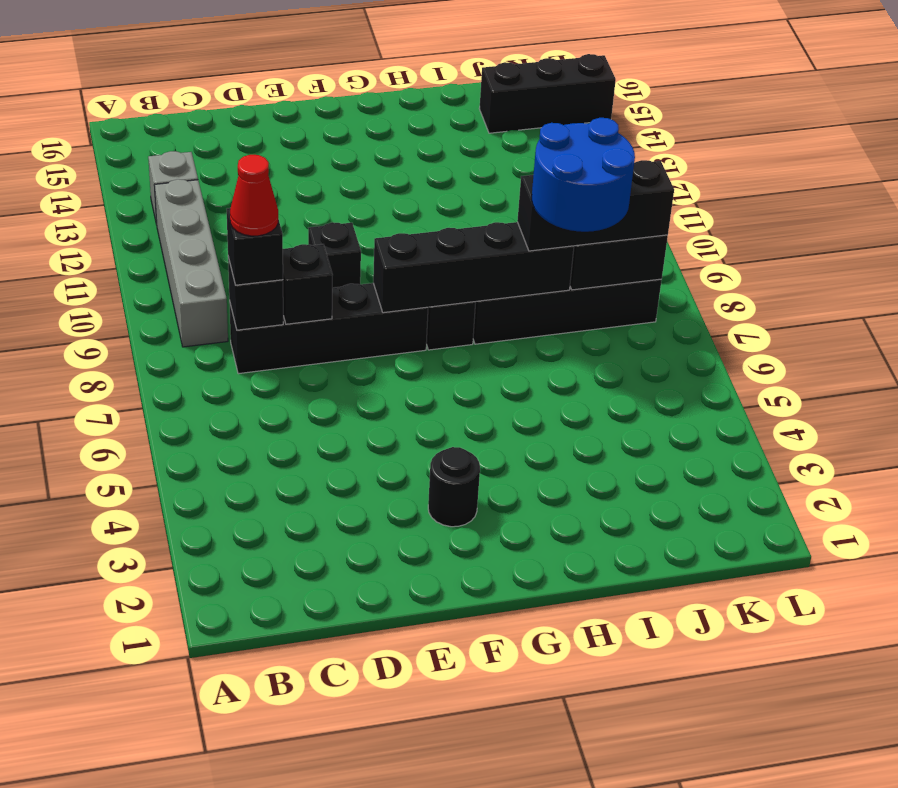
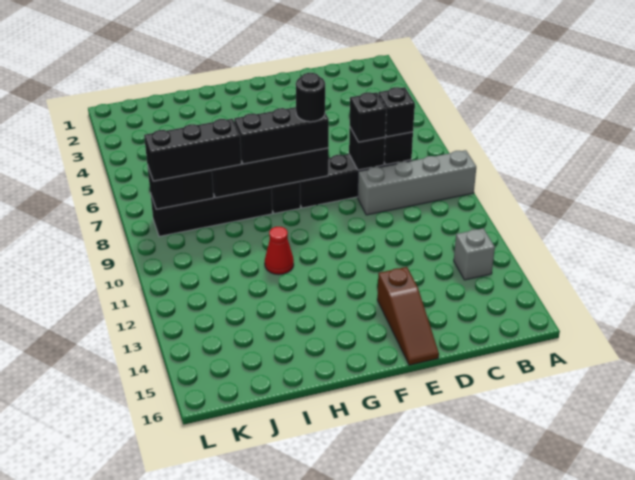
grey brick B9:B12 level 1 -> grey brick A9:D9 level 1
red cone C8 level 4 -> red cone H11 level 1
black brick E10 level 1 -> black brick D8 level 3
none -> brown slope E14:E16 level 1 top 14
black round brick F3 level 1 -> black round brick F8 level 4
blue round brick I7:J8 level 4 -> none
black brick J15:L15 level 1 -> black brick F8:H8 level 3

